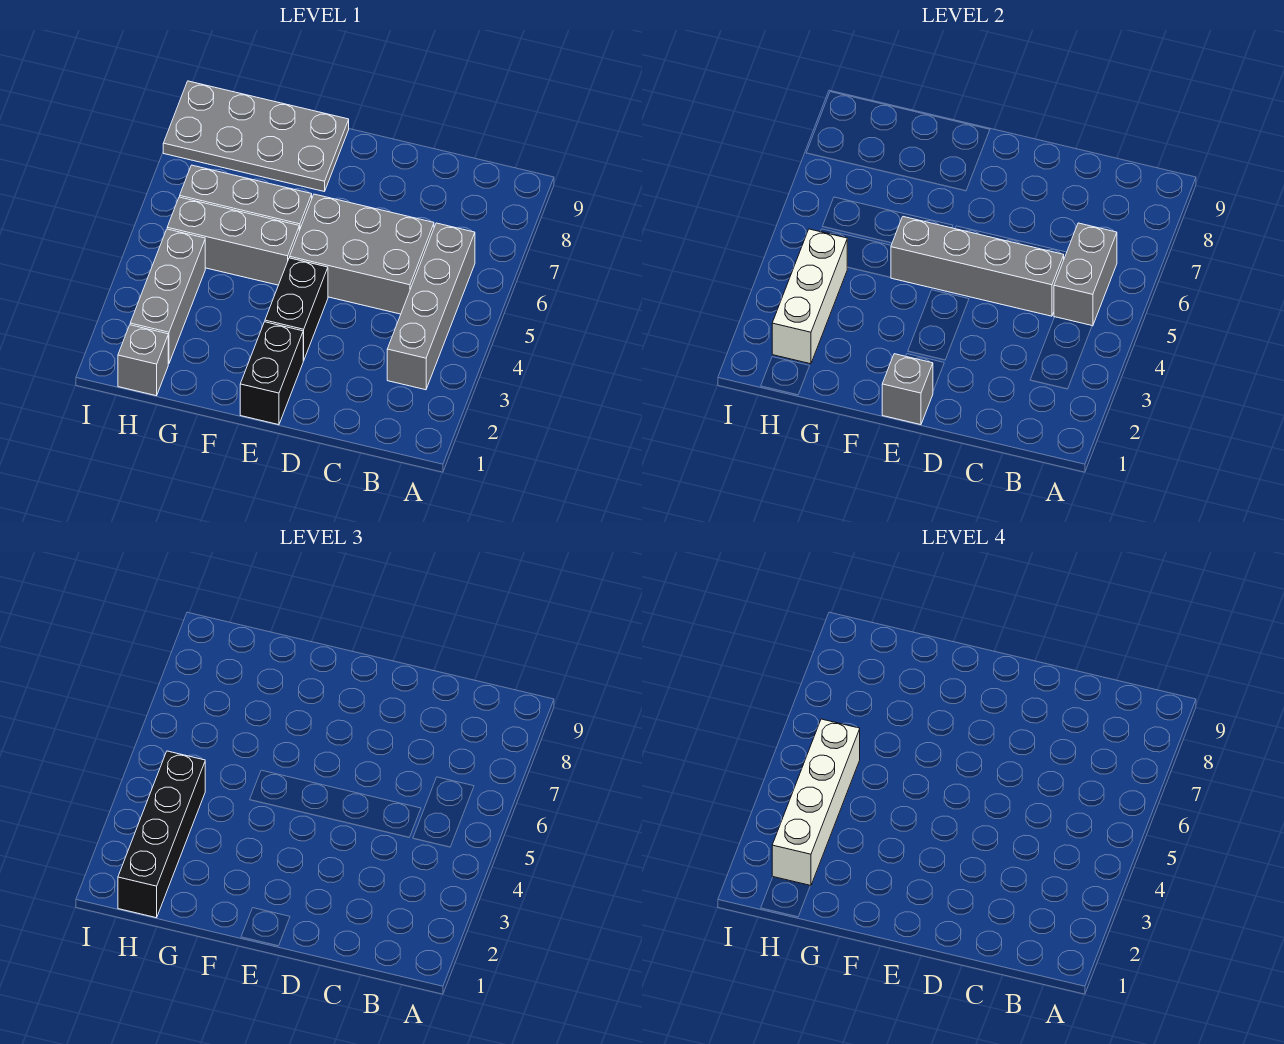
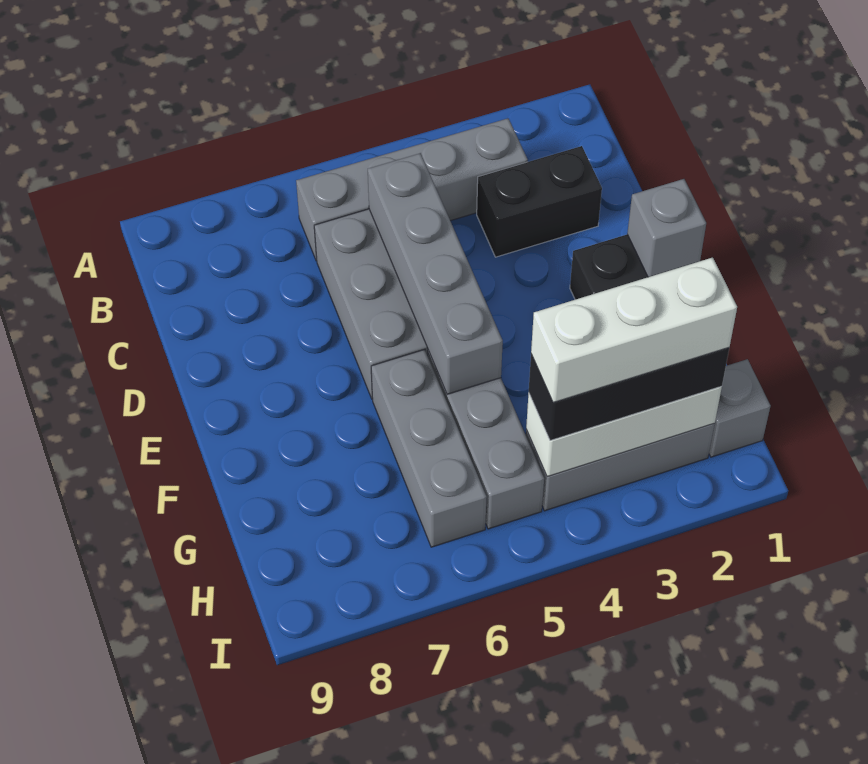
grey brick B5:B6 level 2 -> none
black brick E3:E4 level 1 -> black brick C2:C3 level 1
grey plate F8:I9 level 1 -> none
black brick H1:H4 level 3 -> black brick H2:H4 level 3
white brick H2:H5 level 4 -> white brick H2:H4 level 4

